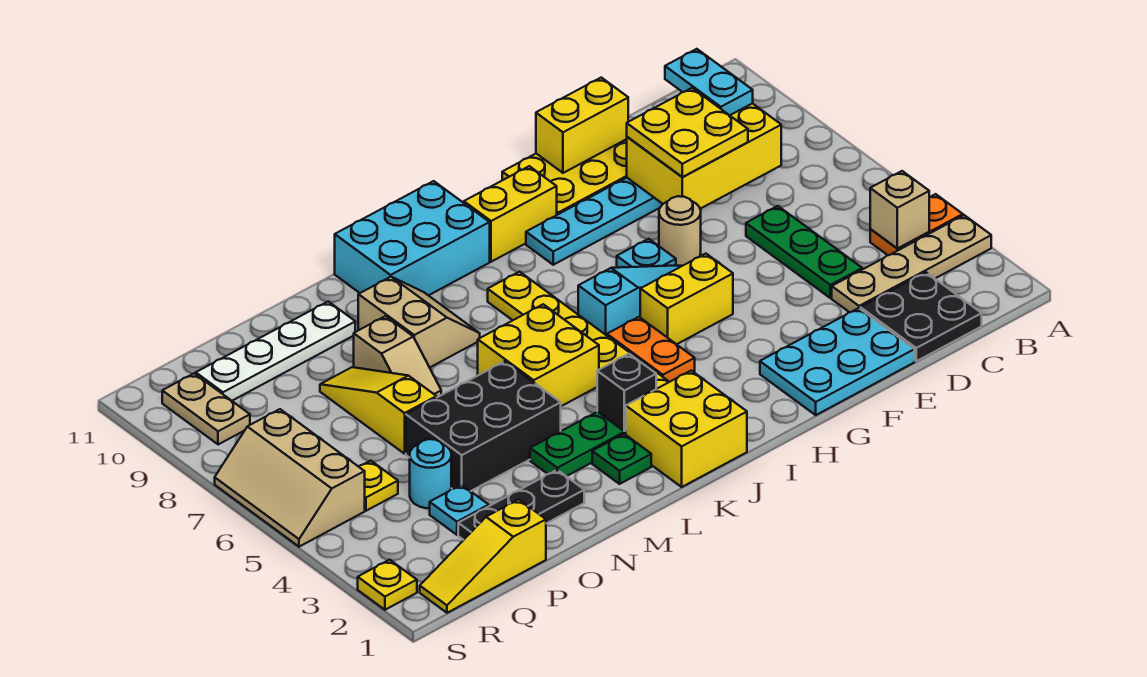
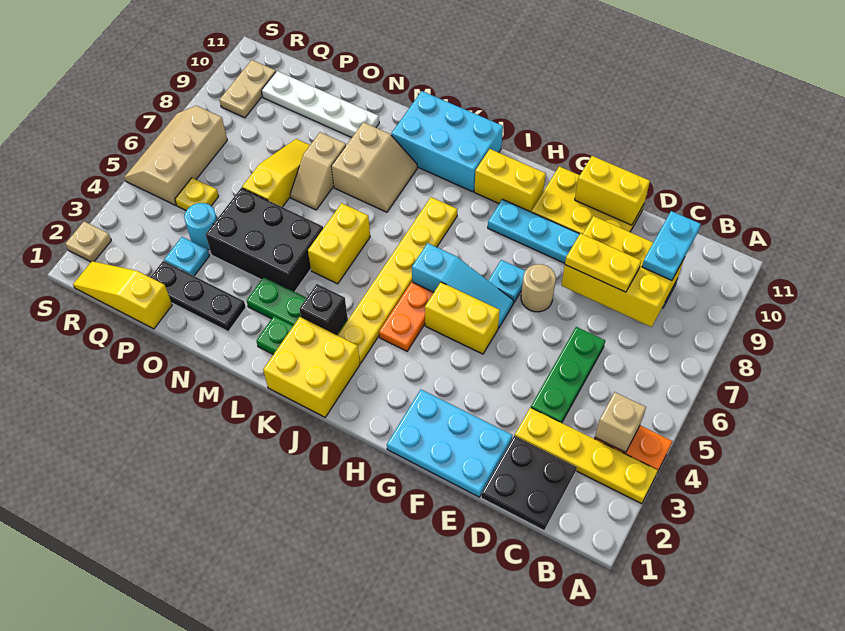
tan plate A3:D3 level 1 -> yellow plate A3:D3 level 1
yellow plate D8:E9 level 3 -> yellow plate D8:E8 level 3
yellow brick K5:L6 level 1 -> yellow brick L5:L6 level 1
yellow plate S2 level 1 -> tan plate S2 level 1

